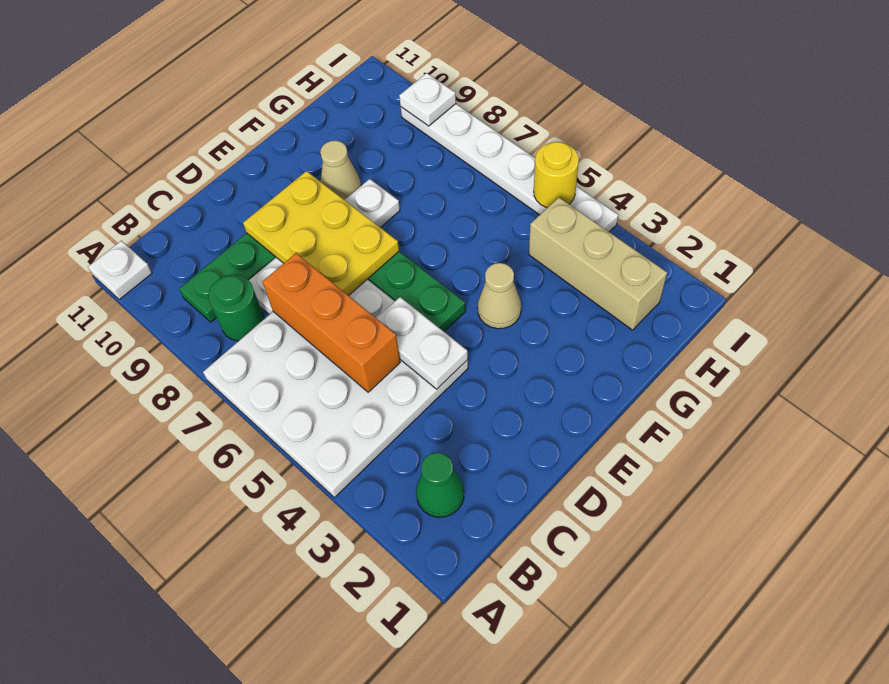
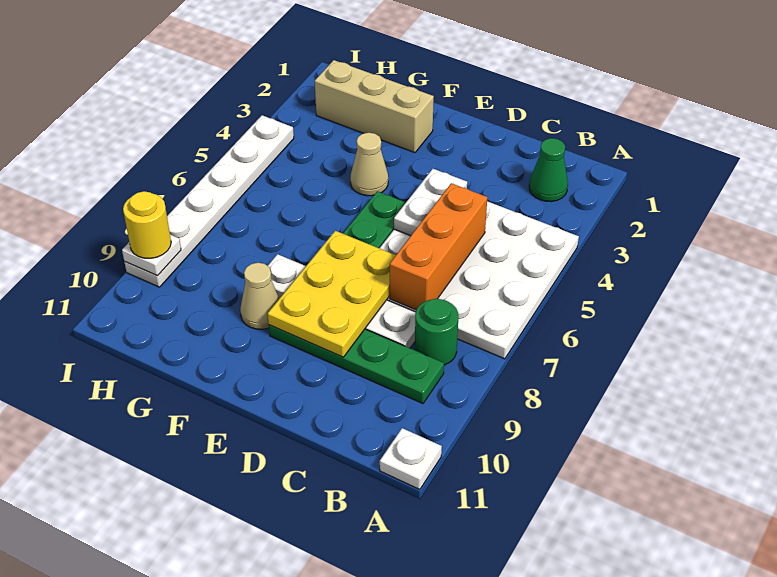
tan brick H2:H4 level 1 -> tan brick F2:H2 level 1
yellow round brick I5 level 2 -> yellow round brick I9 level 3

